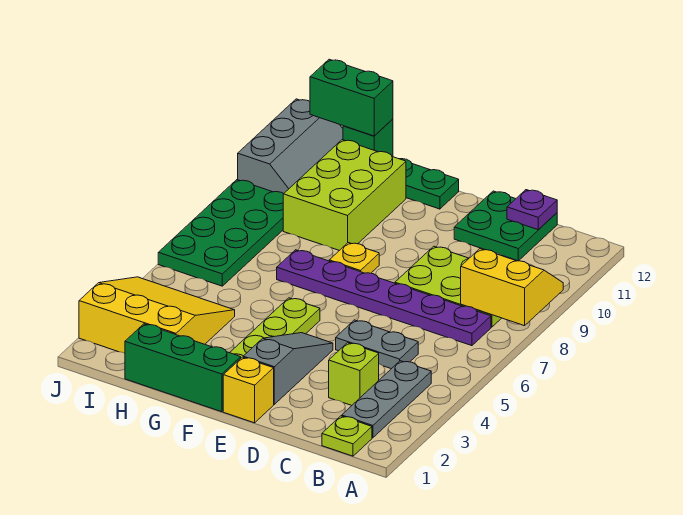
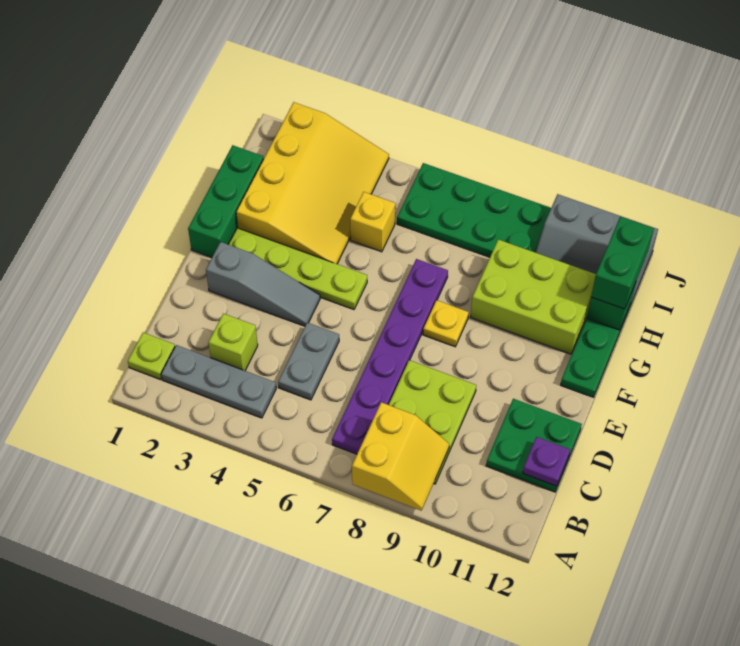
yellow brick E1 level 1 -> yellow brick H5 level 1
yellow slope H2:J4 level 1 top 2 -> yellow slope G2:J4 level 1 top 2

